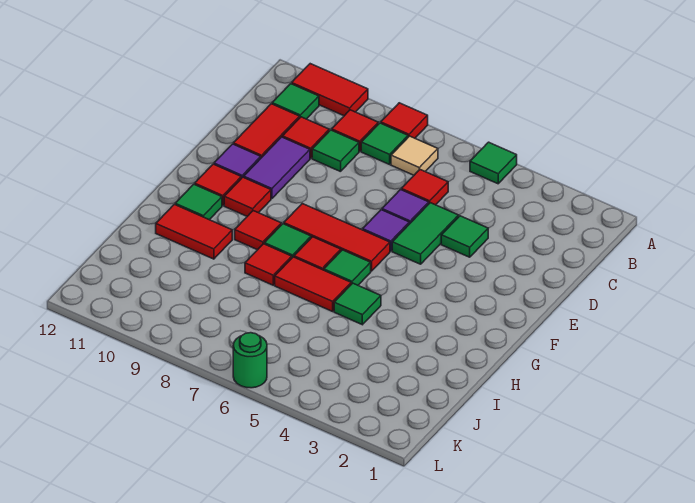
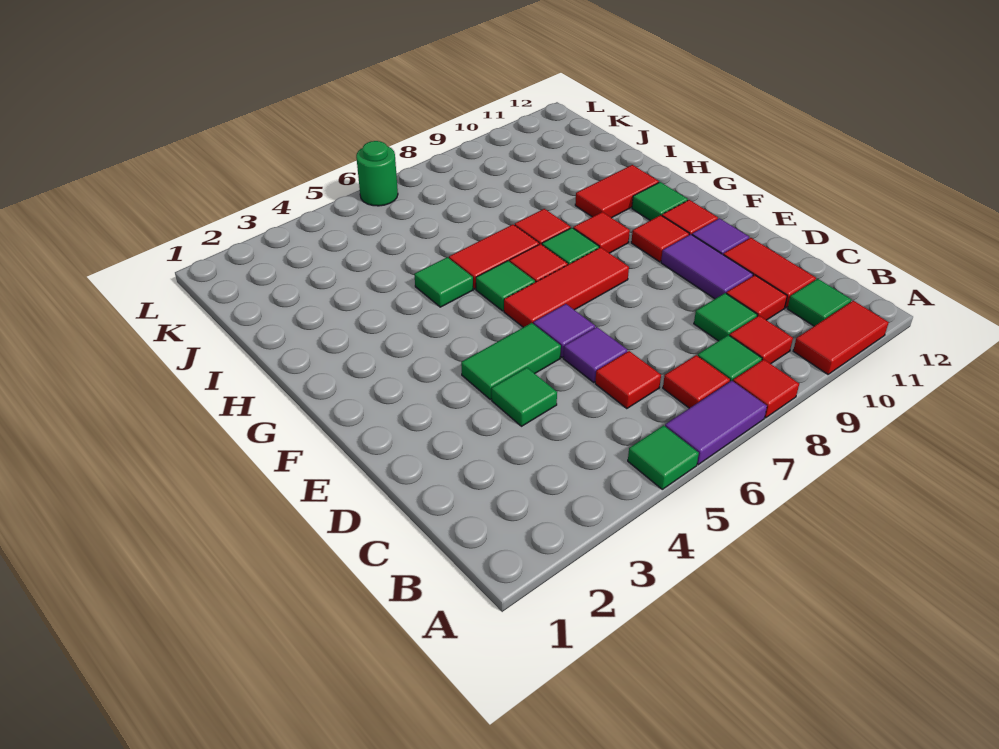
none -> purple tile A6:A7 level 1
tan tile B7 level 1 -> red tile B7 level 1
green tile D5:E5 level 1 -> green tile E4:E5 level 1

